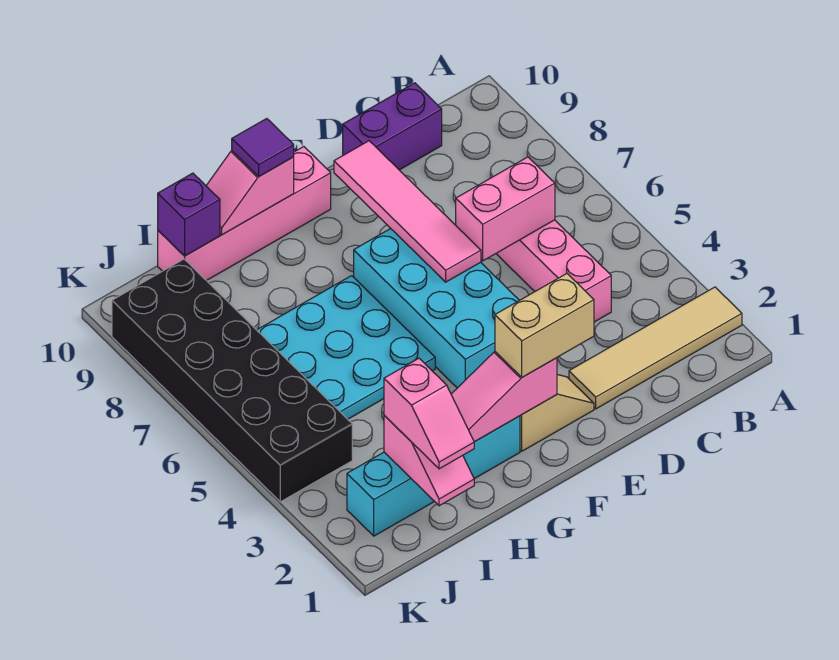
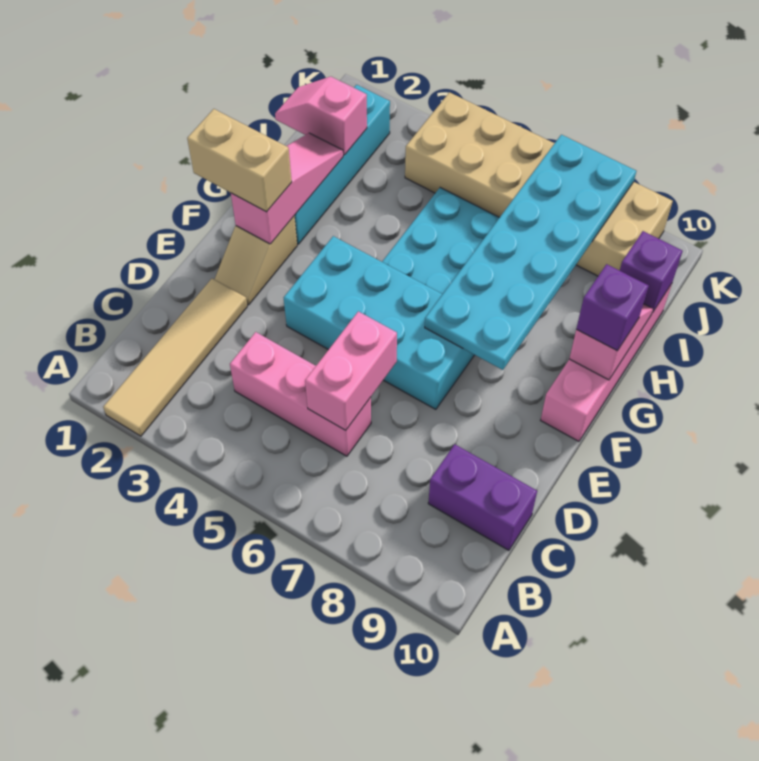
purple brick C10:D10 level 1 -> purple brick C9:C10 level 1
tan brick E2:F2 level 3 -> tan brick F1:F2 level 3
pink tile E6:E9 level 2 -> none
none -> cyan plate F7:K8 level 2
purple tile G10 level 3 -> purple brick G10 level 3
pink slope I1:I2 level 3 top 2 -> none
black brick J4:K9 level 1 -> tan brick J4:K9 level 1

